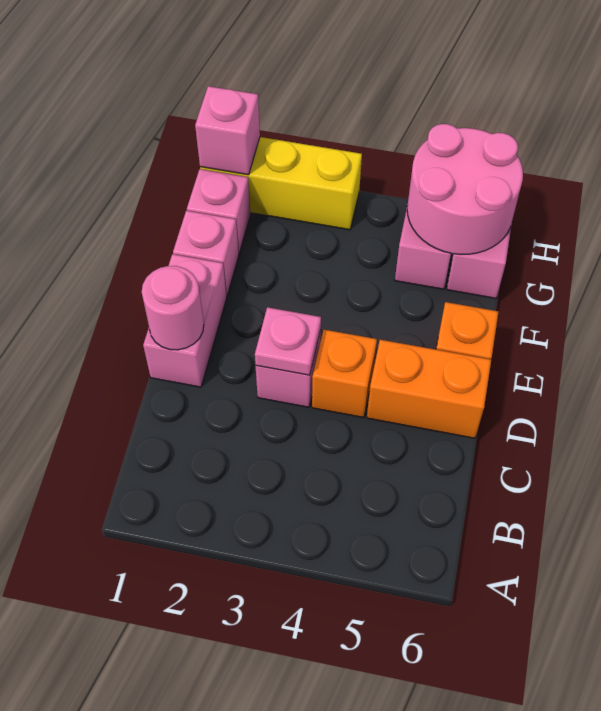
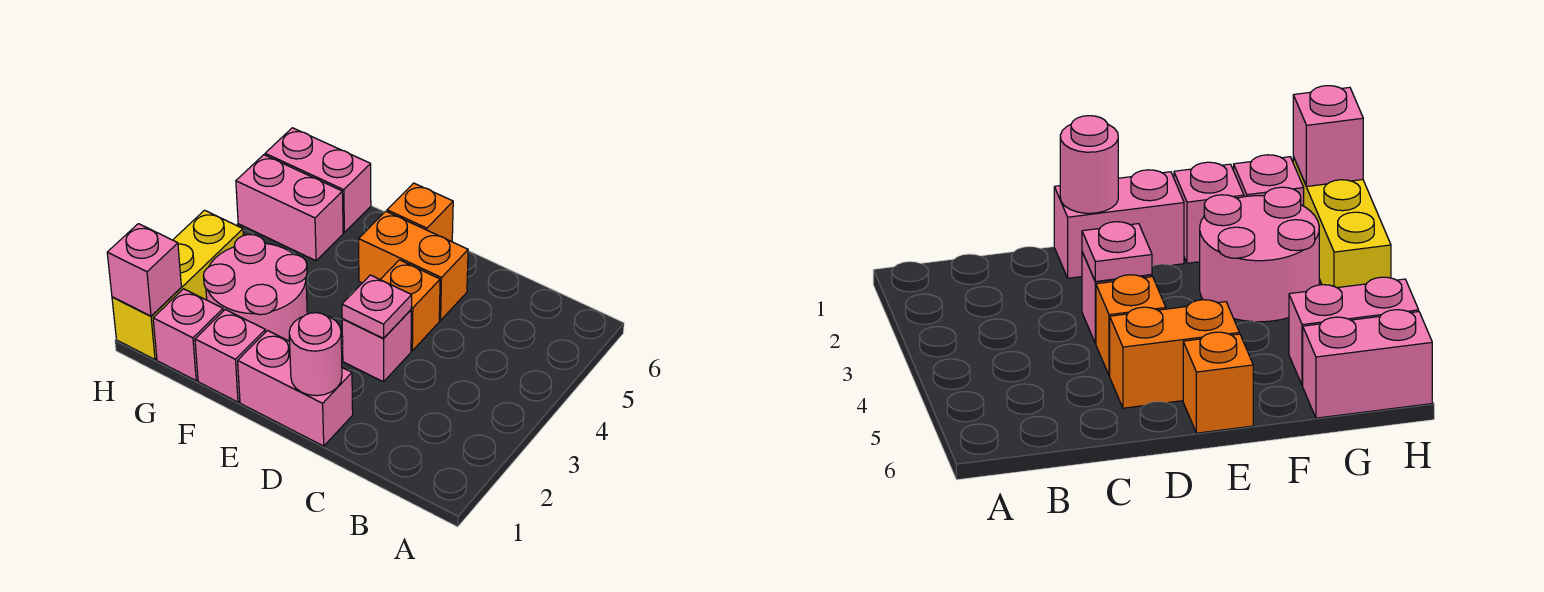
orange brick D5:D6 level 1 -> orange brick D5:E5 level 1
pink round brick G5:H6 level 2 -> pink round brick F2:G3 level 1

